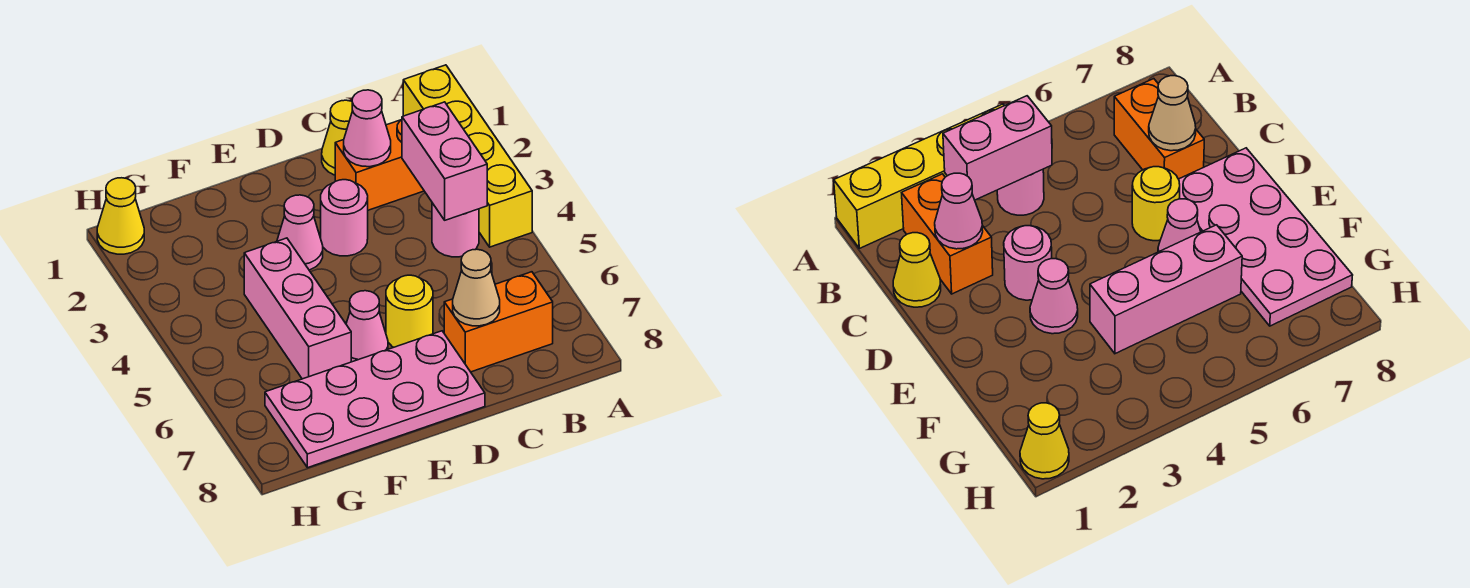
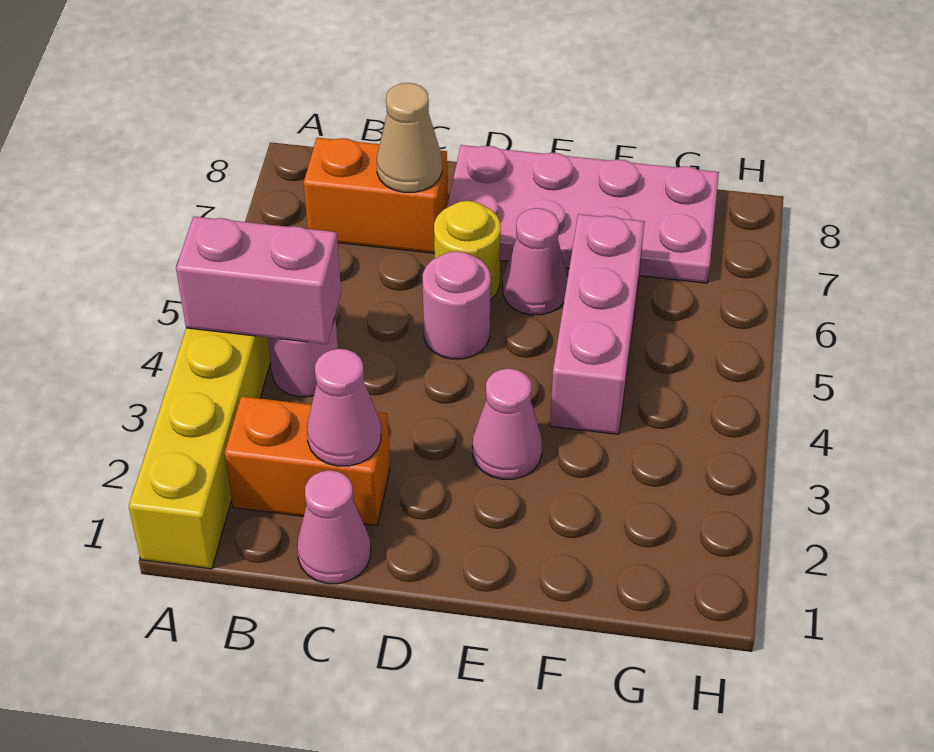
pink brick B3:B4 level 2 -> pink brick A4:B4 level 2
yellow cone C1 level 1 -> pink cone C1 level 1
pink round brick D3 level 1 -> pink round brick D5 level 1
yellow cone H1 level 1 -> none

